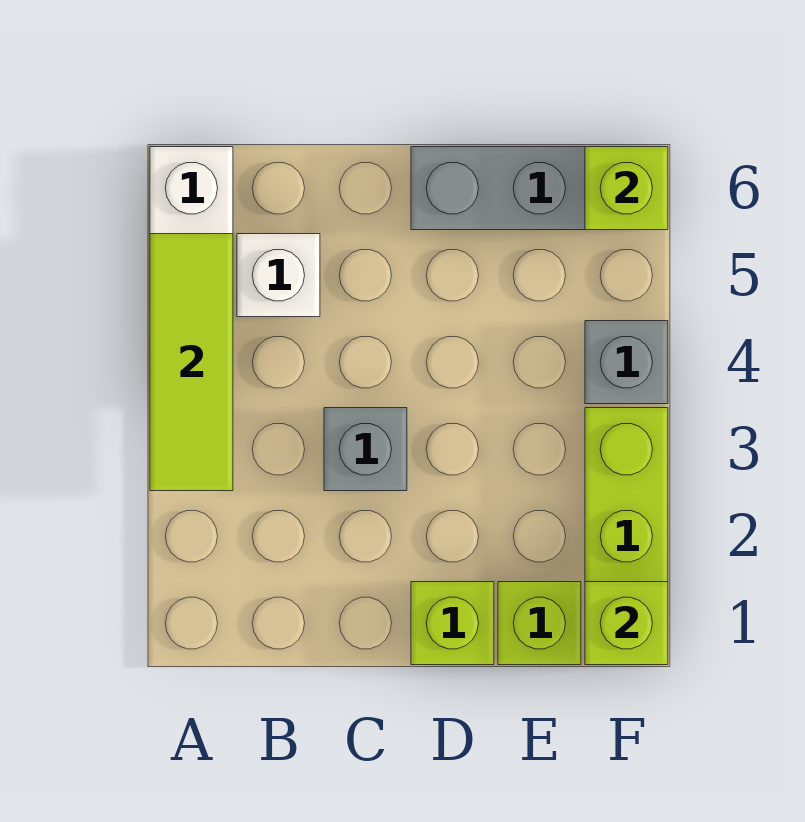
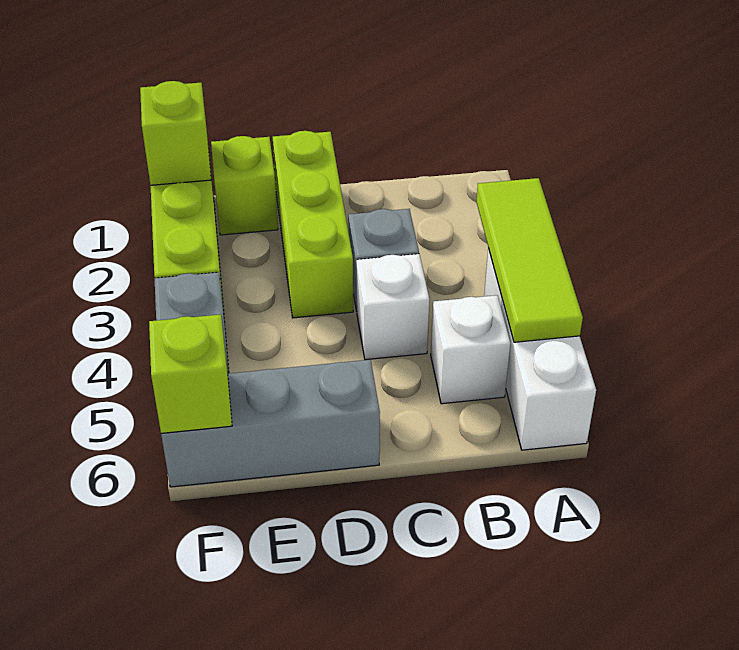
none -> white brick C4 level 1
lime brick D1 level 1 -> lime brick D1:D3 level 1

